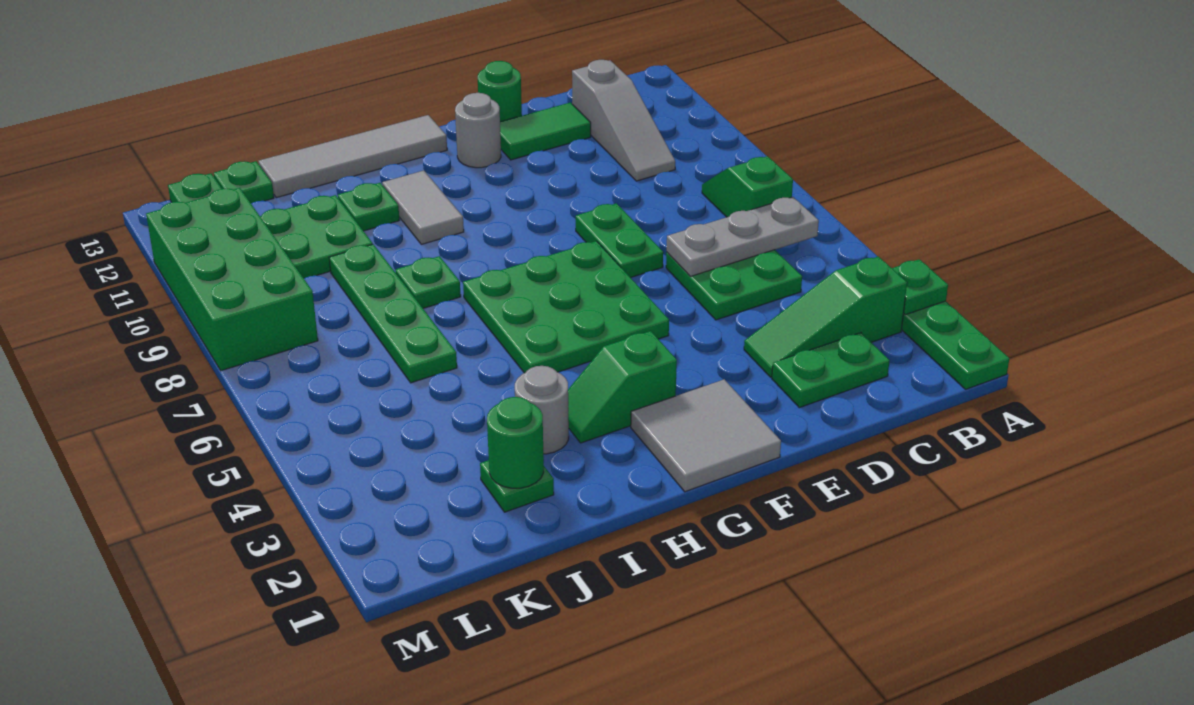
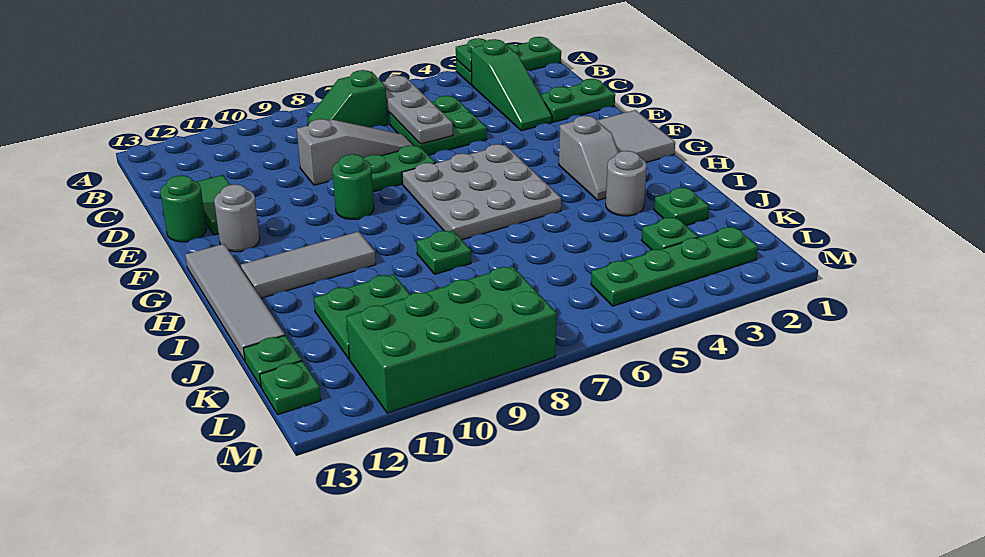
green plate C2:D2 level 1 -> green plate D1:D2 level 1
grey slope C10:C12 level 1 top 12 -> grey slope D7:D9 level 1 top 9
green plate F5:H7 level 1 -> grey plate F5:H7 level 1
green slope G3:H3 level 1 top G -> grey slope G3:H3 level 1 top G
grey tile H10:H11 level 1 -> grey tile H10:H12 level 1
green plate I11 level 1 -> green plate K3 level 1
green round brick J2 level 2 -> green round brick F9 level 1
green plate J6:J9 level 1 -> green plate L2:L5 level 1

